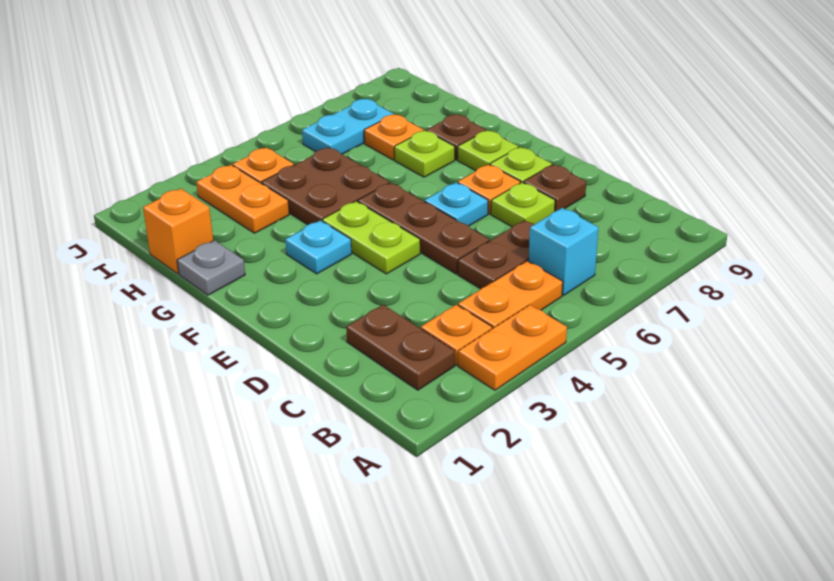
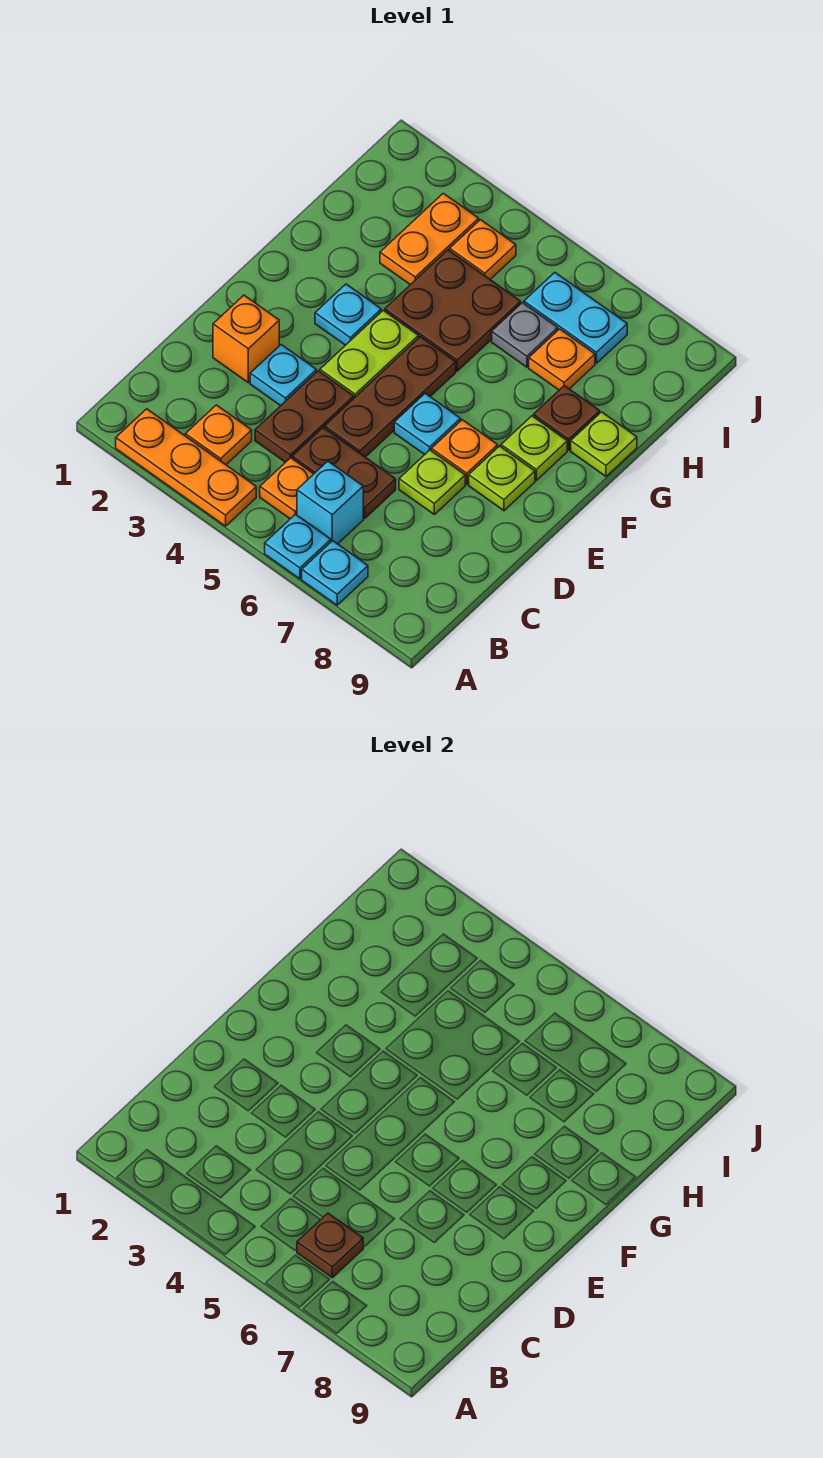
orange plate A3:A4 level 1 -> orange plate A2:A4 level 1
none -> cyan plate A6 level 1
none -> cyan plate A7 level 1
brown plate B2:C2 level 1 -> brown plate C4:D4 level 1
orange plate B4:B5 level 1 -> orange plate B5 level 1
none -> cyan plate D3 level 1
brown plate D8 level 1 -> brown plate B6 level 2
grey plate G1 level 1 -> grey plate H6 level 1
lime plate G7 level 1 -> lime plate G9 level 1
orange brick H1 level 1 -> orange brick D2 level 1

